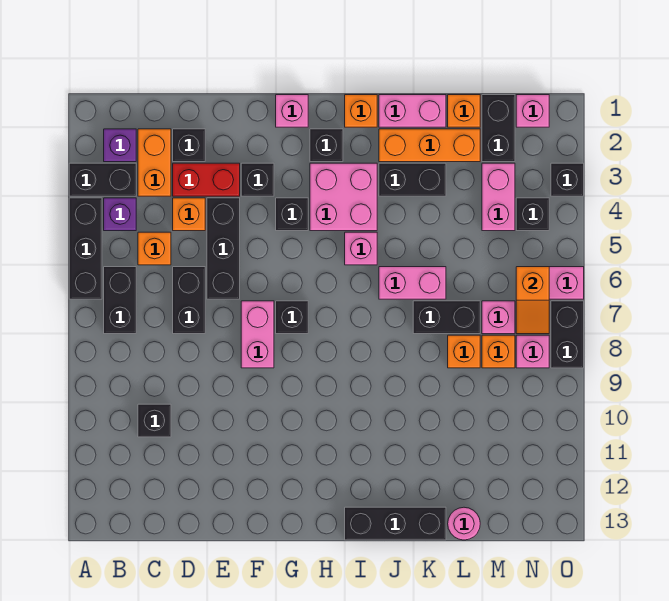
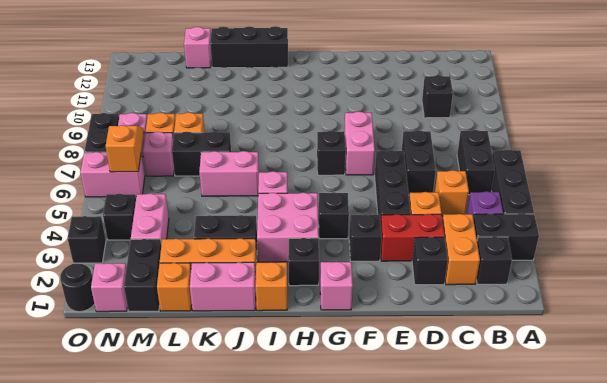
purple brick B2 level 1 -> black brick B2 level 1
pink round brick L13 level 1 -> pink brick L13 level 1
none -> black round brick O1 level 1

